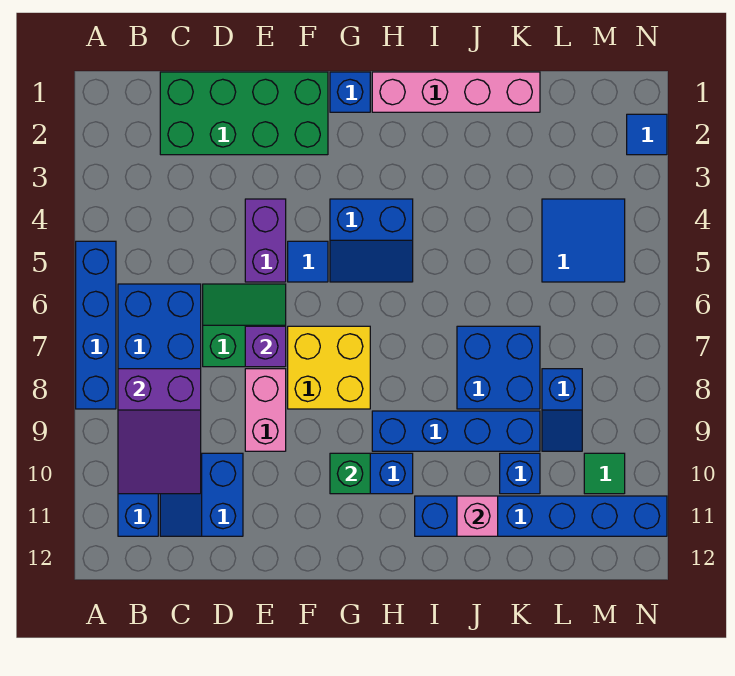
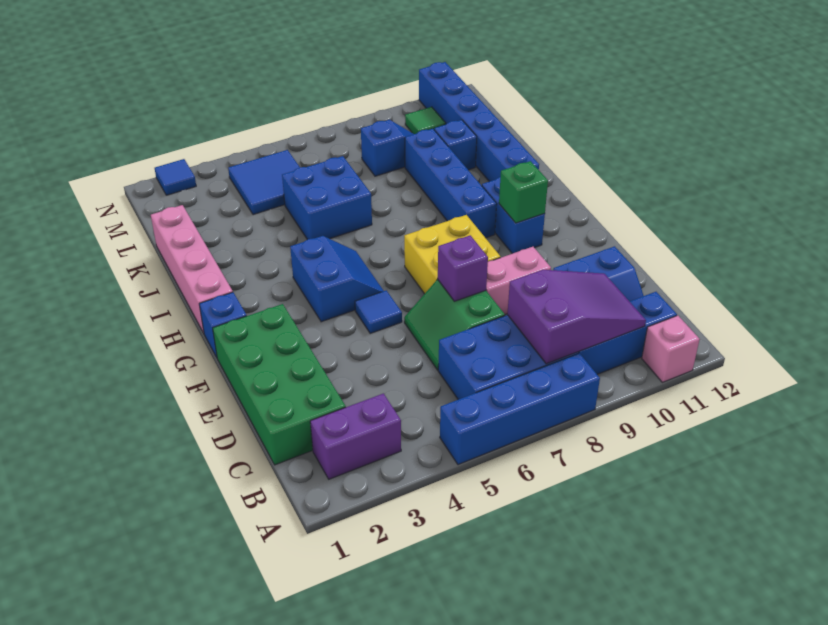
purple brick E4:E5 level 1 -> purple brick B2:B3 level 1
blue brick J7:K8 level 1 -> blue brick J5:K6 level 1
pink brick J11 level 2 -> pink brick A11 level 1

